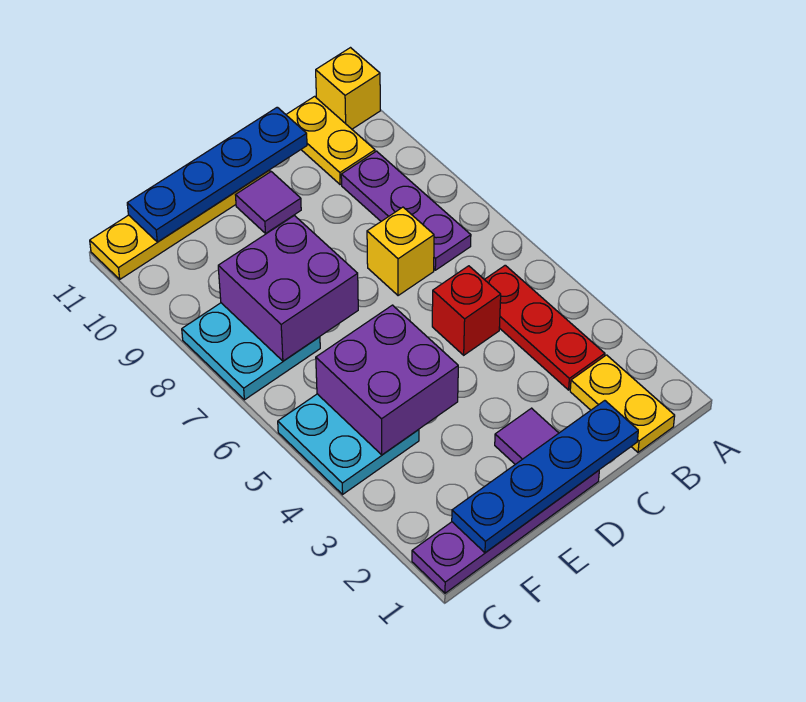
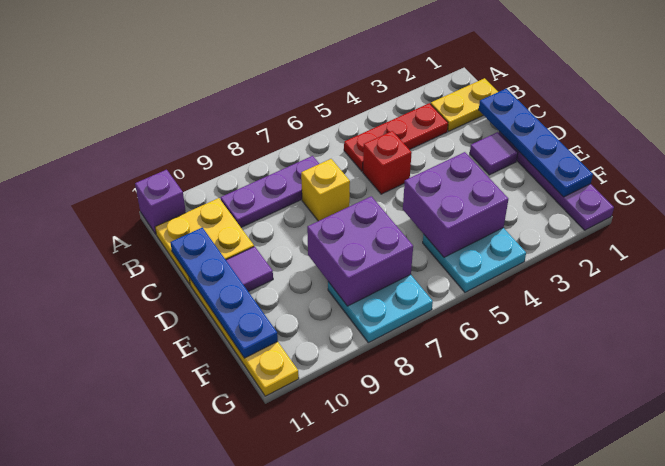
yellow brick A11 level 1 -> purple brick A11 level 1
yellow plate B10:B11 level 1 -> yellow plate B10:C11 level 1

